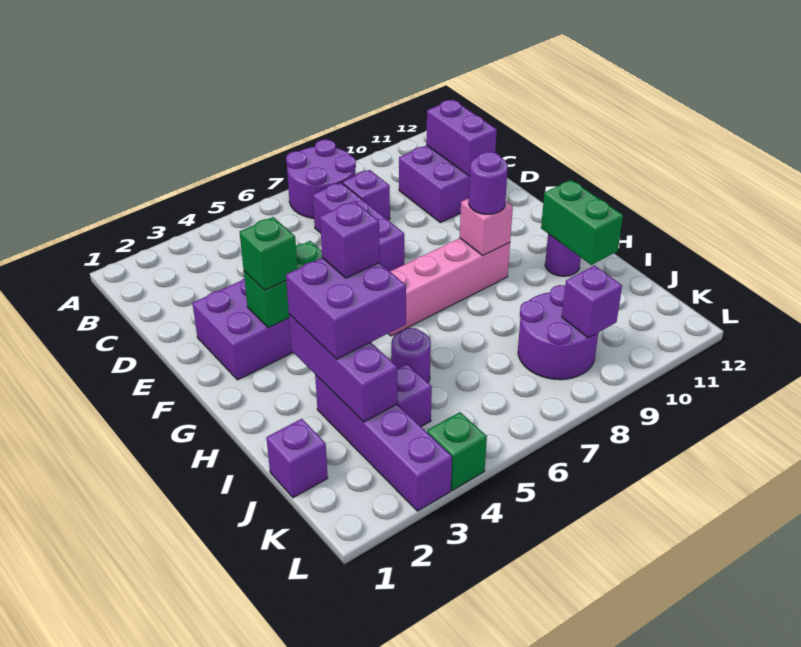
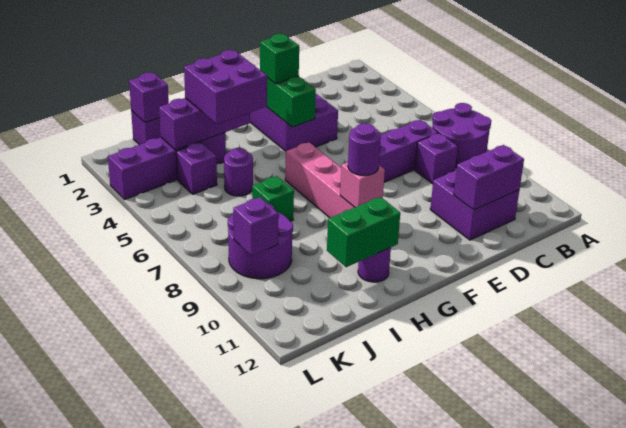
purple brick H4 level 4 -> purple brick J1 level 2
green brick L4 level 1 -> green brick I7 level 1

